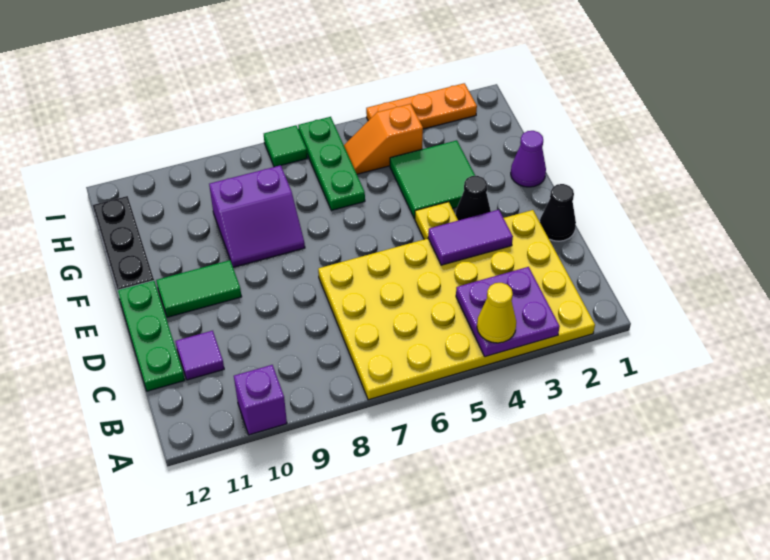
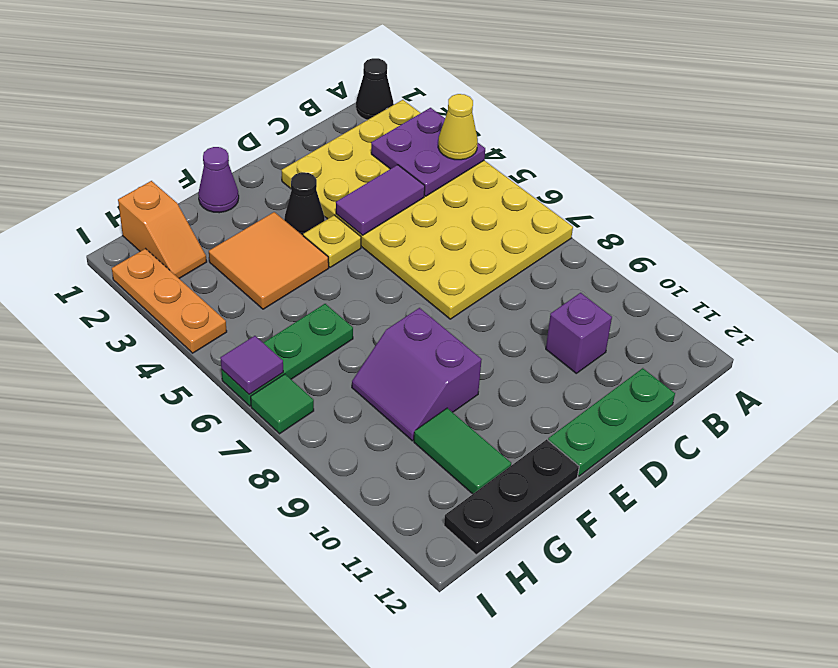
purple brick A10 level 1 -> purple brick C10 level 1
purple tile C11 level 1 -> purple tile I6 level 2
black cone D1 level 1 -> black cone A1 level 1
purple tile D3:D4 level 2 -> purple tile C4:D4 level 2
green tile E10:E11 level 1 -> green tile G10:G11 level 1
green tile F3:G4 level 1 -> orange tile F3:G4 level 1
purple slope F8:G9 level 1 top G -> purple slope F8:G9 level 1 top F
orange slope H4:H5 level 1 top 4 -> orange slope H1:H2 level 1 top 1

